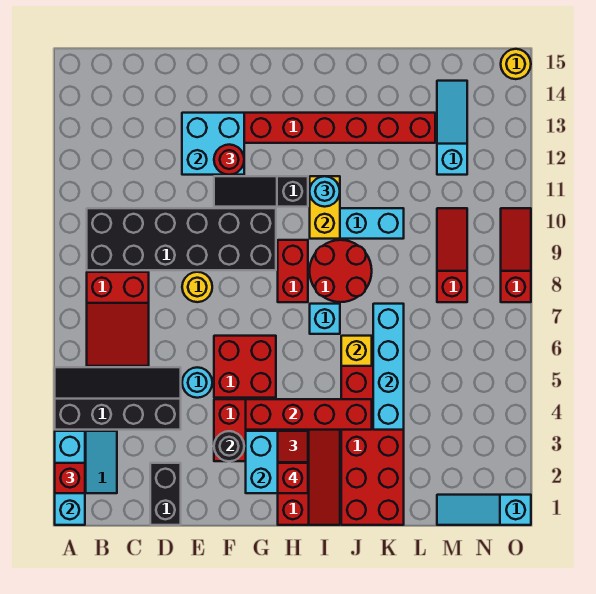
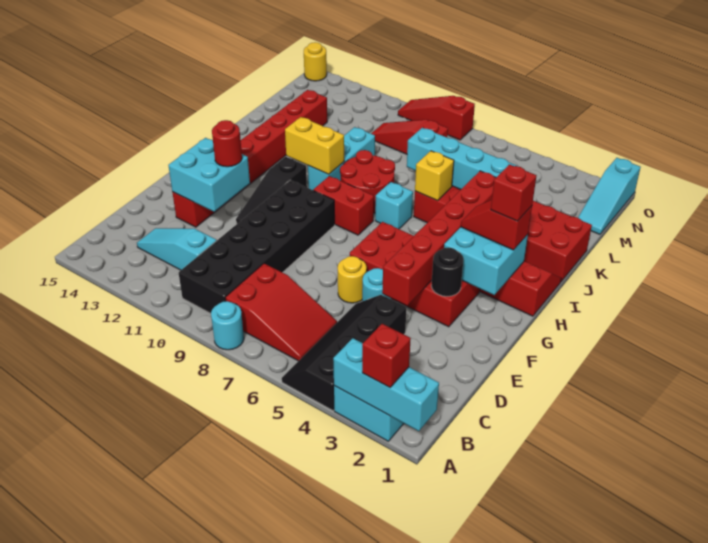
black brick D1:D2 level 1 -> none
yellow round brick E8 level 1 -> yellow round brick E6 level 1
red brick G4:J4 level 2 -> red brick E4:J4 level 2
cyan round brick I11 level 3 -> cyan round brick A8 level 1
cyan slope M12:M14 level 1 top 12 -> cyan slope C11:C13 level 1 top 11

